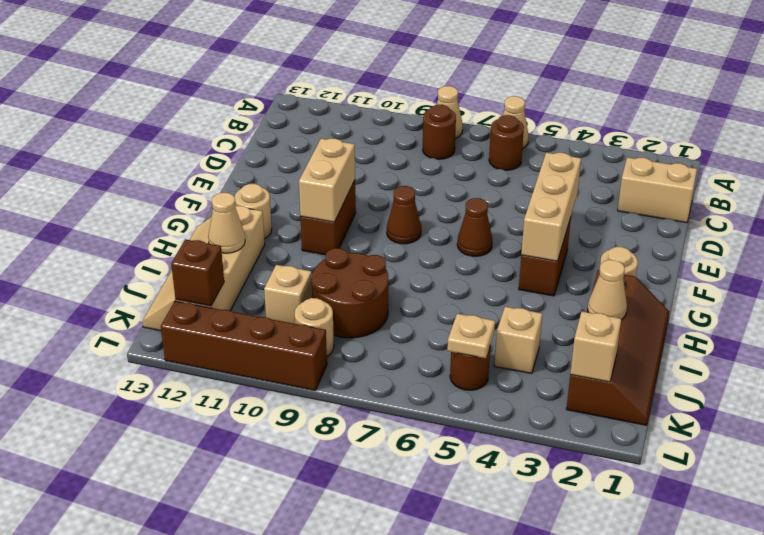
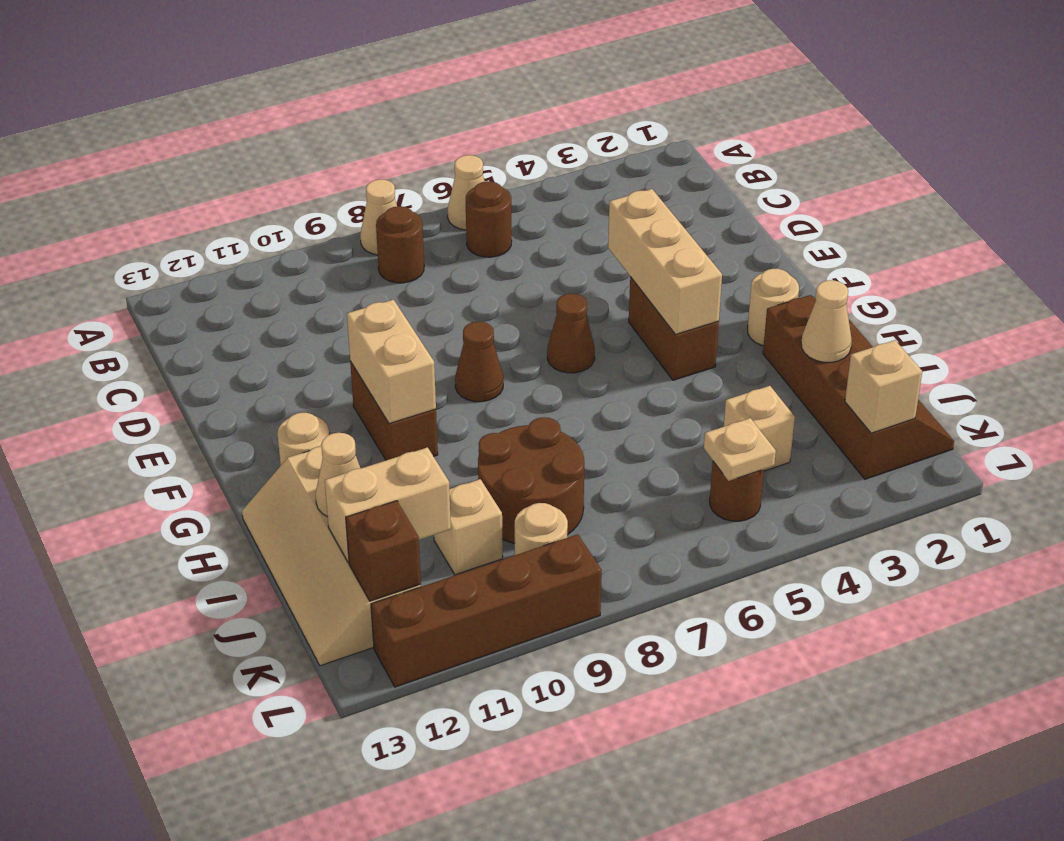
tan brick C1:C2 level 1 -> tan brick J11:J12 level 2

